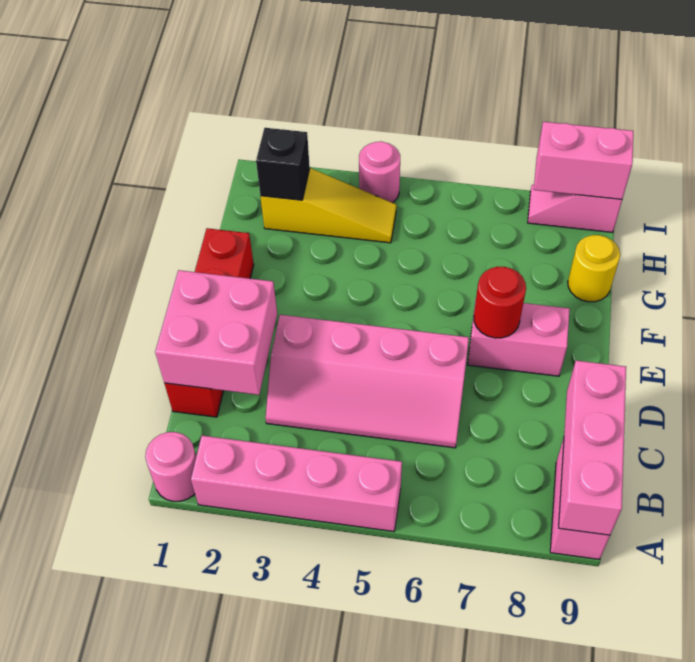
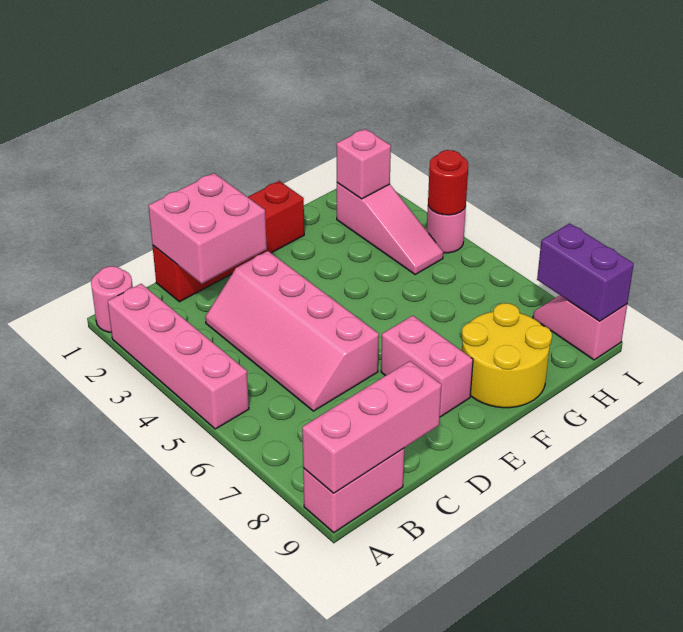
red round brick E7 level 2 -> red round brick I4 level 2
yellow round brick G9 level 1 -> yellow round brick F8:G9 level 1
yellow slope H2:H4 level 1 top 2 -> pink slope H2:H4 level 1 top 2
black brick H2 level 2 -> pink brick H2 level 2
pink brick I8:I9 level 2 -> purple brick I8:I9 level 2

